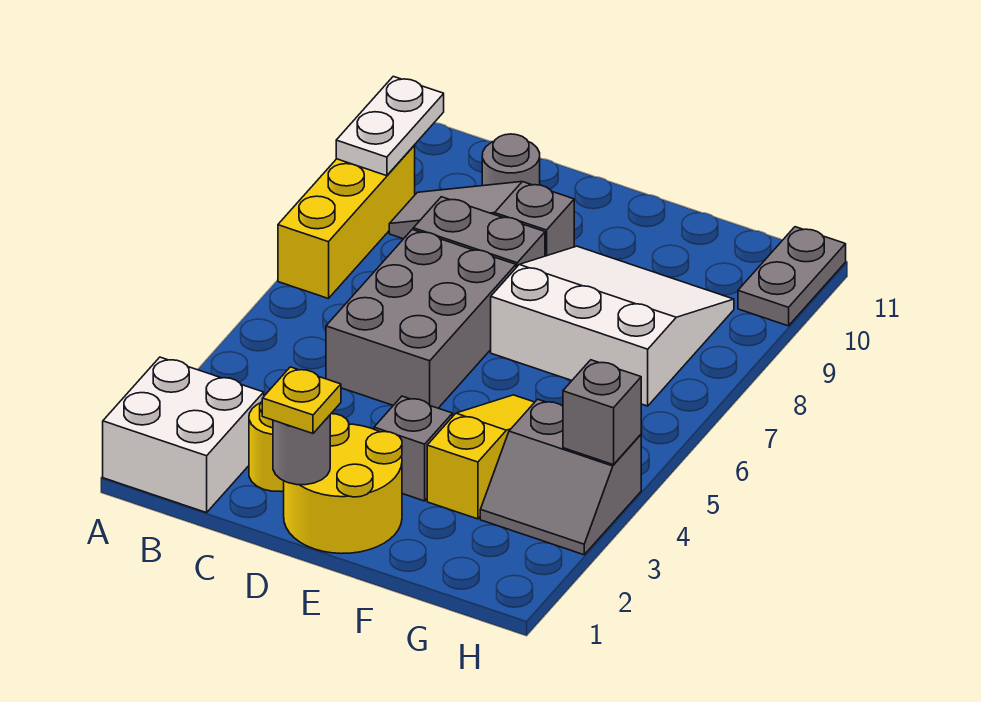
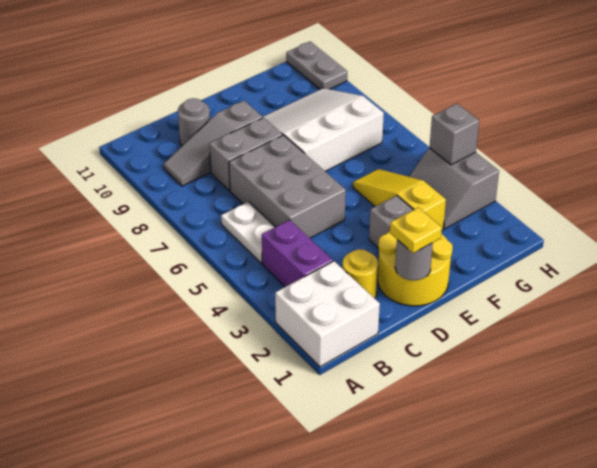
yellow brick A7:A9 level 1 -> none
white plate A9:A10 level 2 -> white plate B5:B6 level 1
none -> purple brick B3:B4 level 1
grey slope G3:H4 level 1 top 4 -> grey slope G3:H4 level 1 top H

